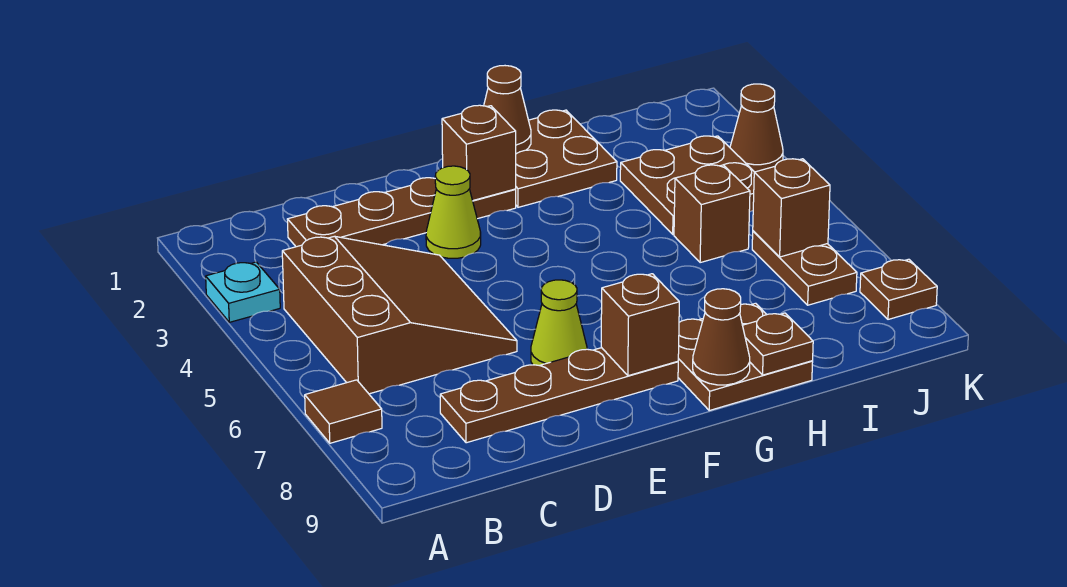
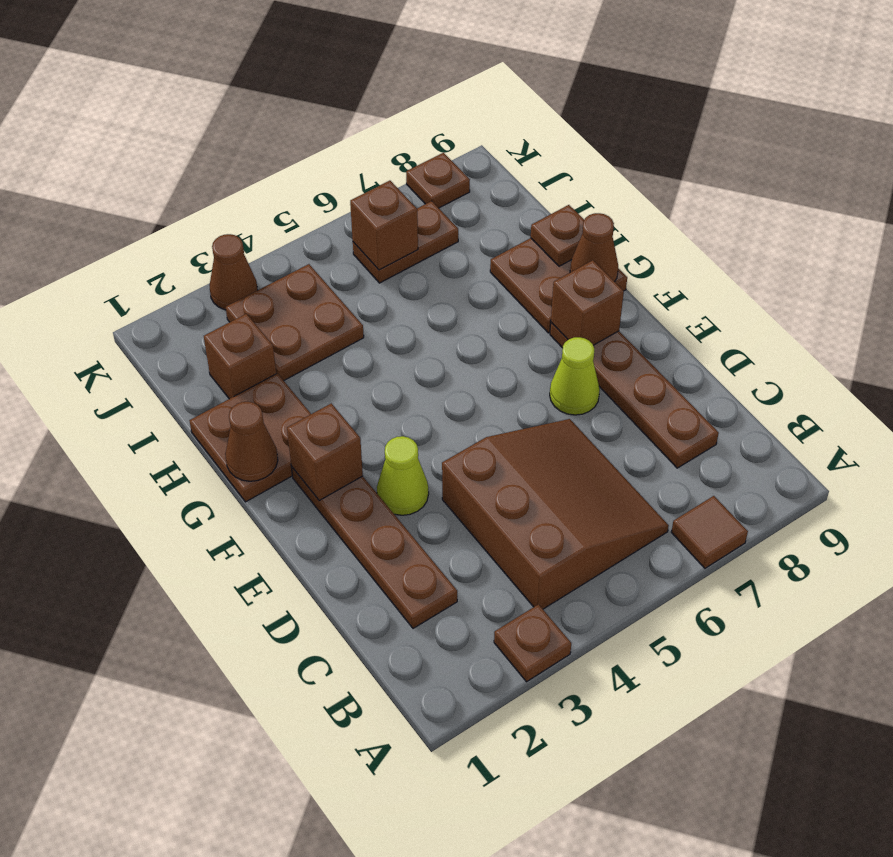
cyan plate A3 level 1 -> brown plate A3 level 1
brown slope B4:D6 level 1 top B -> brown slope B4:D6 level 1 top 4
brown brick I5 level 1 -> brown brick I2 level 1

